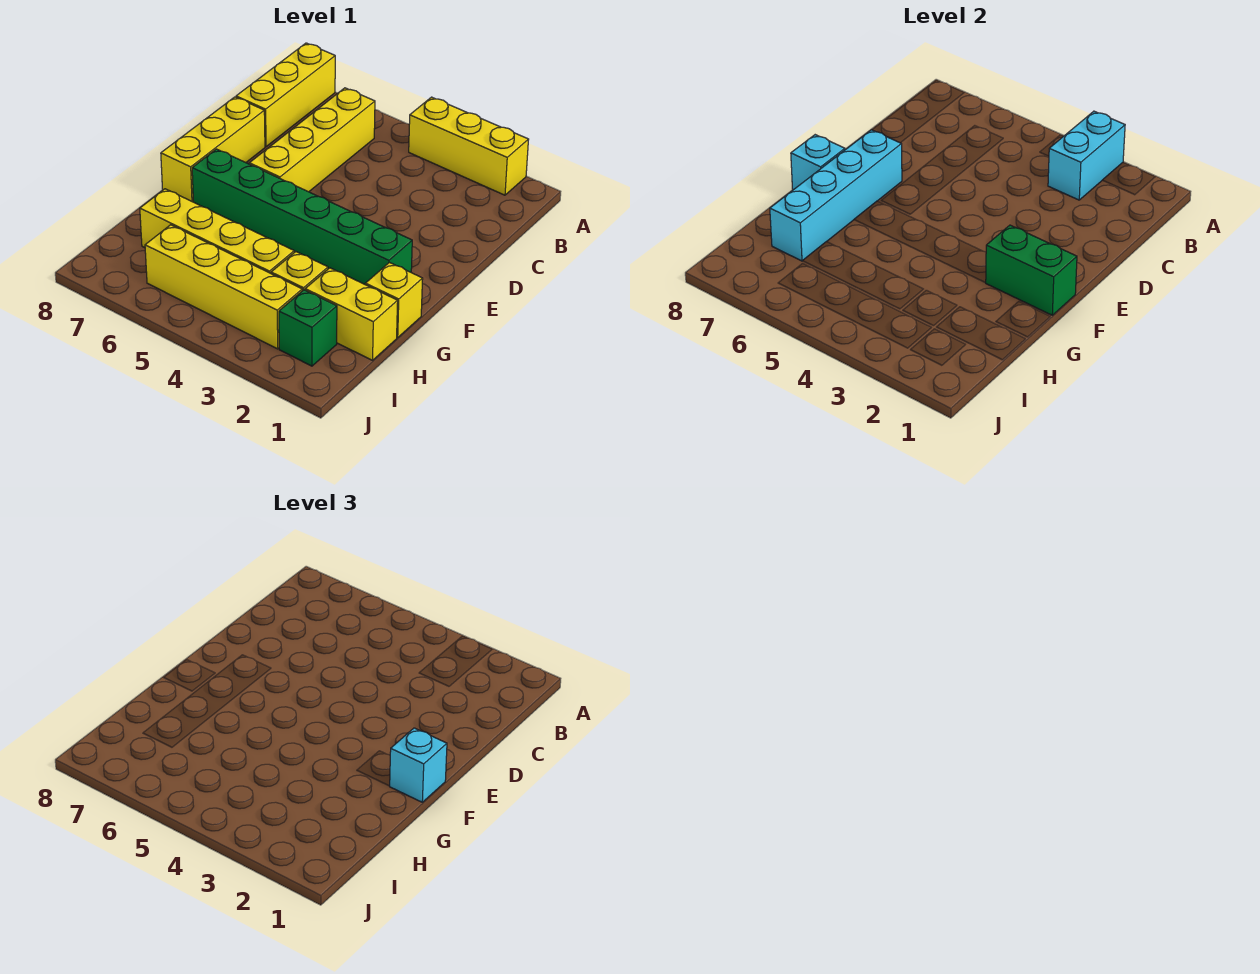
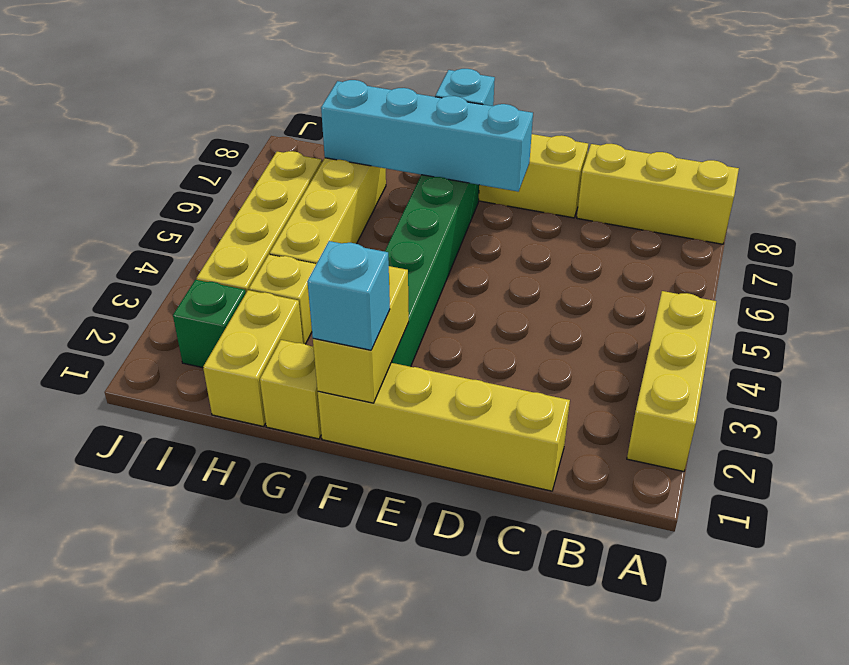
cyan brick A3:B3 level 2 -> none
yellow brick B6:E6 level 1 -> yellow brick C1:F1 level 1
green brick F1:F2 level 2 -> yellow brick F1:F2 level 2

